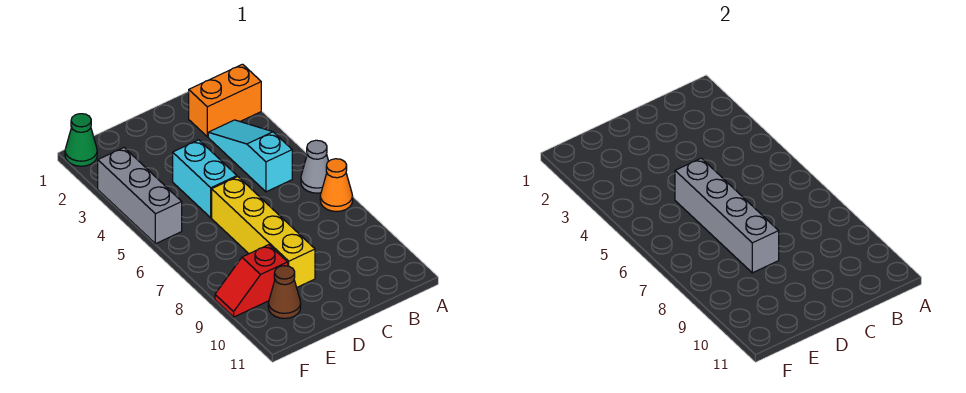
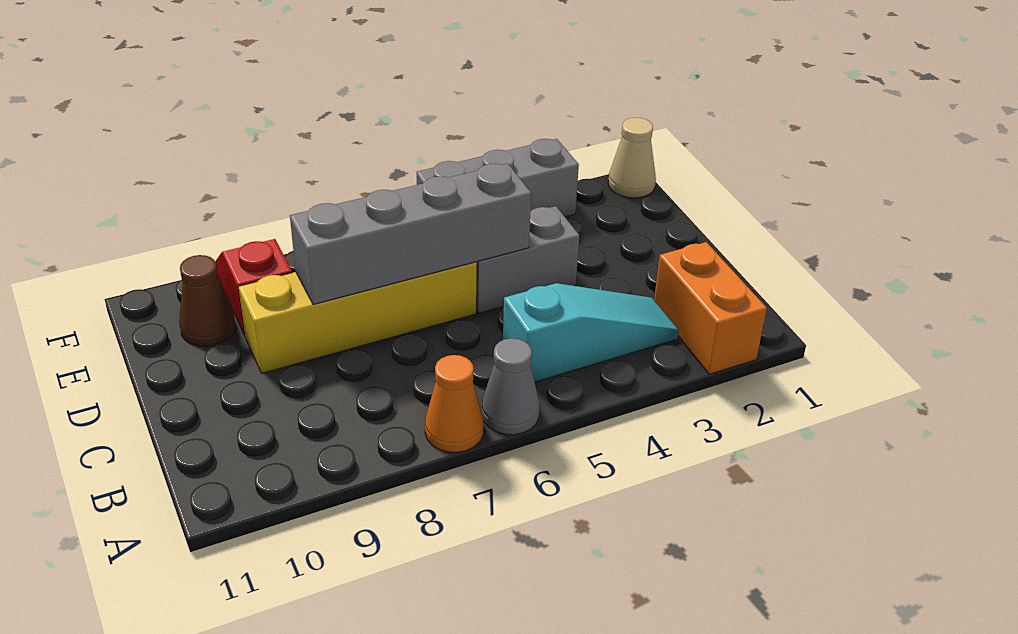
cyan brick D4:D5 level 1 -> grey brick D4:D5 level 1
green cone F1 level 1 -> tan cone F1 level 1

